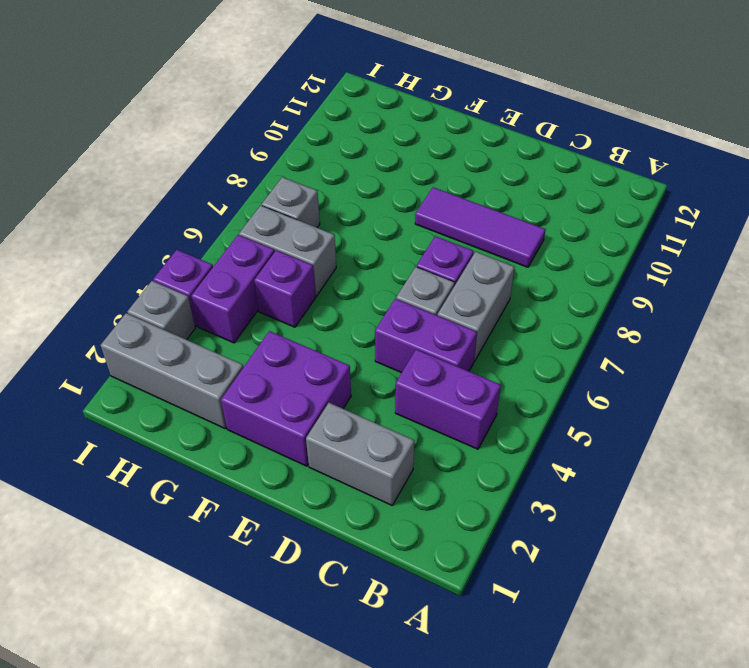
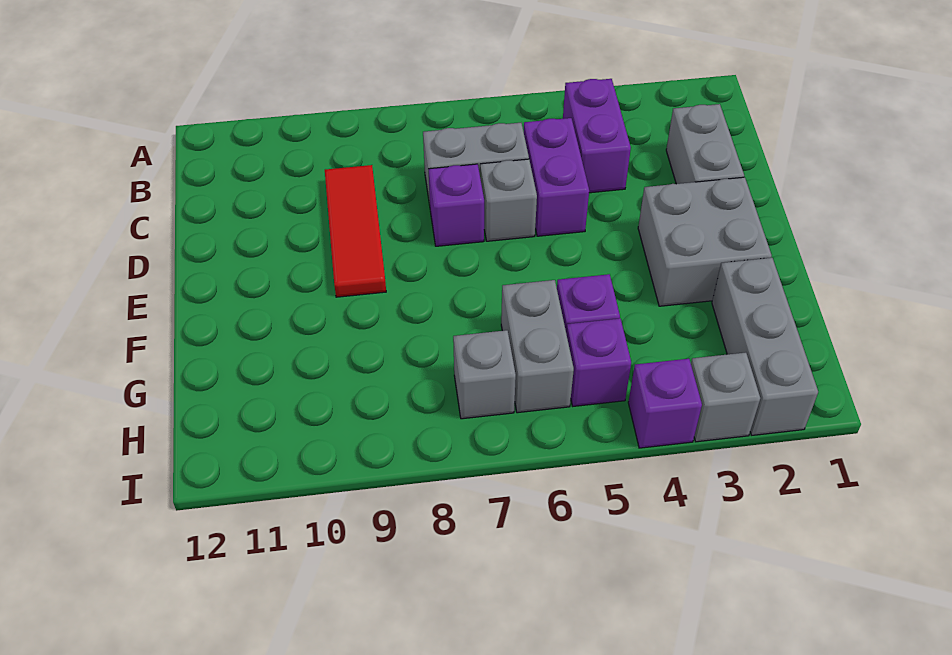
purple tile C9:E9 level 1 -> red tile C9:E9 level 1
purple brick E2:F3 level 1 -> grey brick E2:F3 level 1
purple brick H4:H5 level 1 -> purple brick H5 level 1

